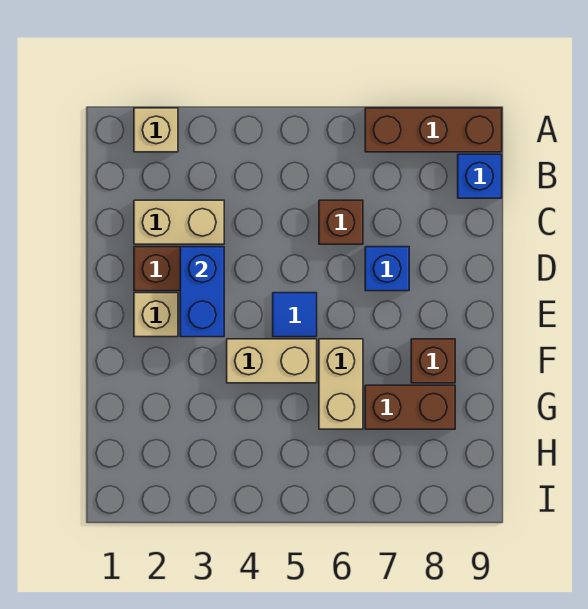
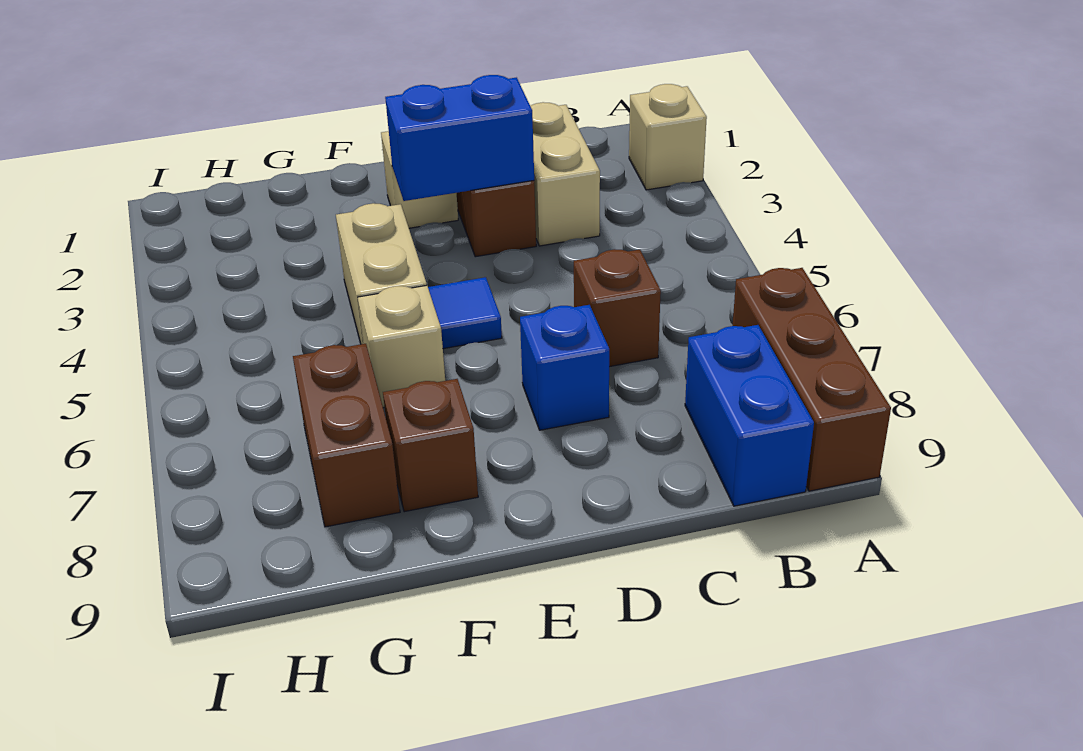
blue brick B9 level 1 -> blue brick B8:B9 level 1
tan brick F6:G6 level 1 -> tan brick F6 level 1

